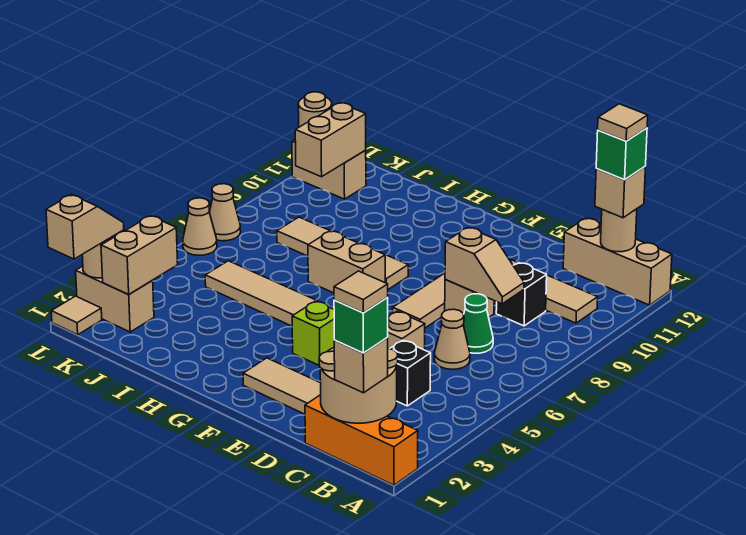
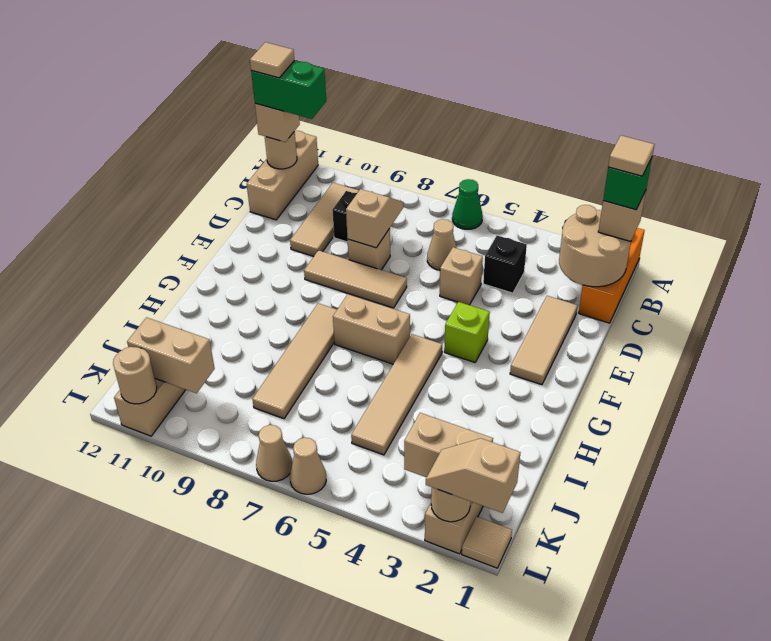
green brick B12 level 4 -> green brick B11:B12 level 4
green cone C7 level 1 -> green cone A6 level 1
tan brick G7:H7 level 1 -> tan brick G6:G7 level 1

